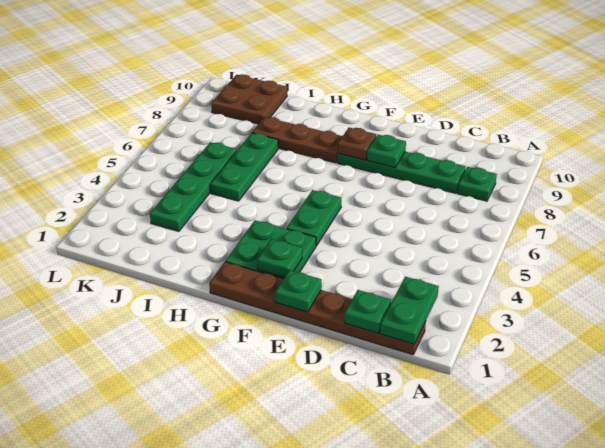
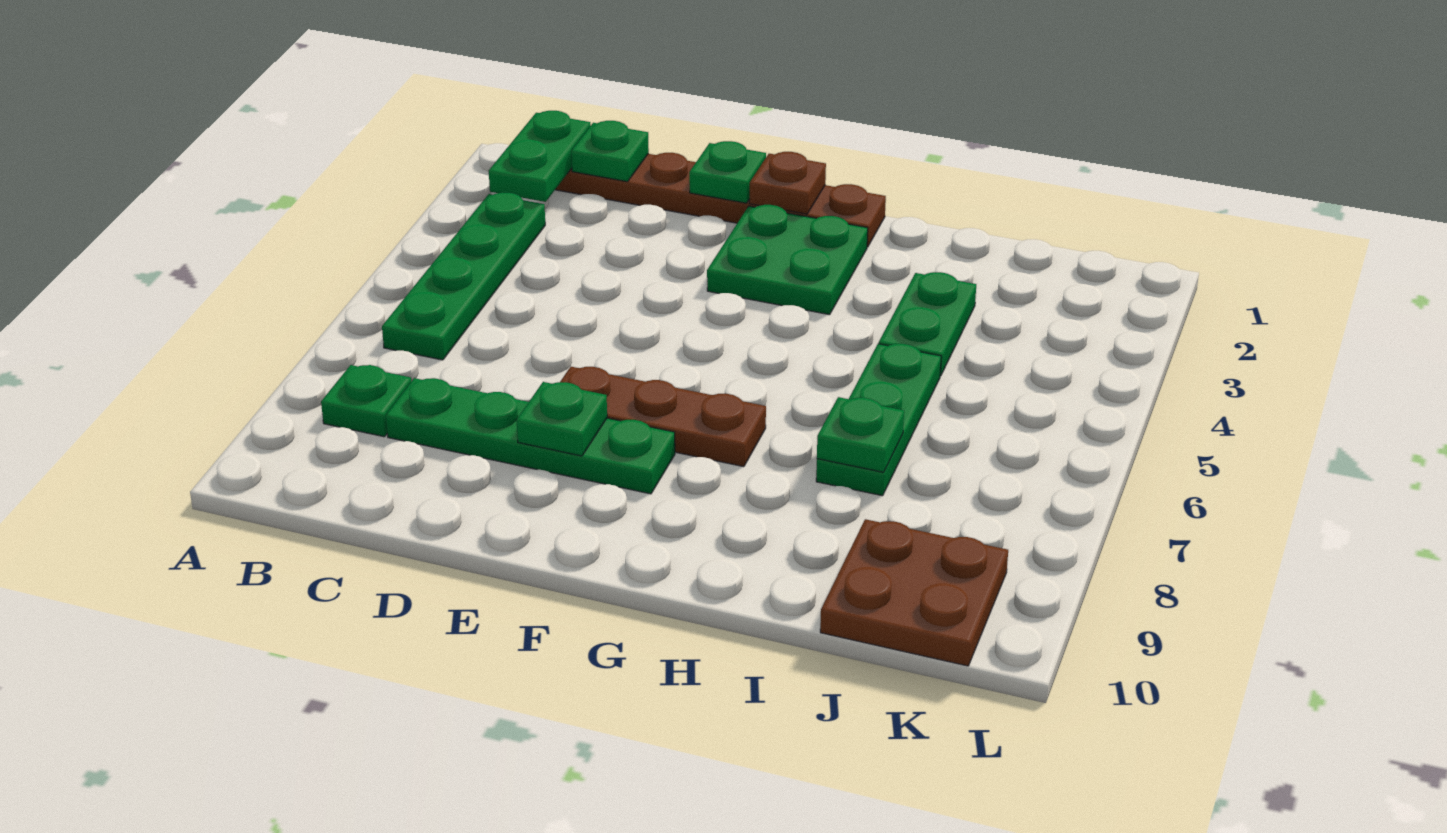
green plate F2 level 2 -> green plate I7 level 2
green plate F4:F5 level 1 -> green plate I3:I4 level 1
brown plate F8 level 2 -> brown plate F1 level 2
brown plate G8:I8 level 1 -> brown plate E7:G7 level 1
green plate J3:J6 level 1 -> green plate B3:B6 level 1

